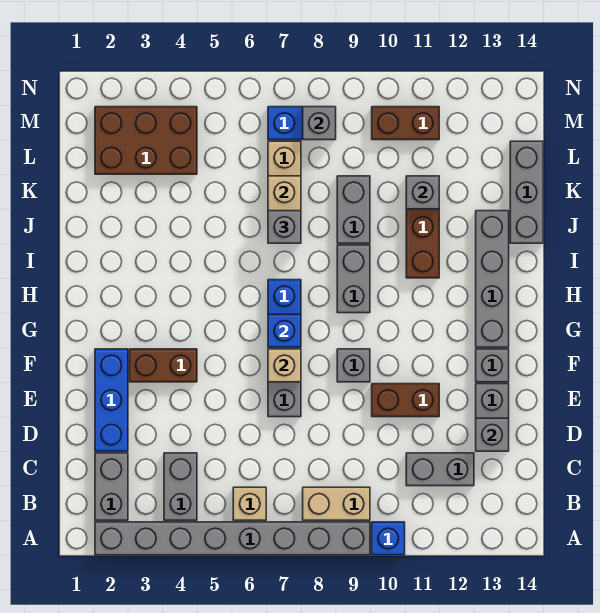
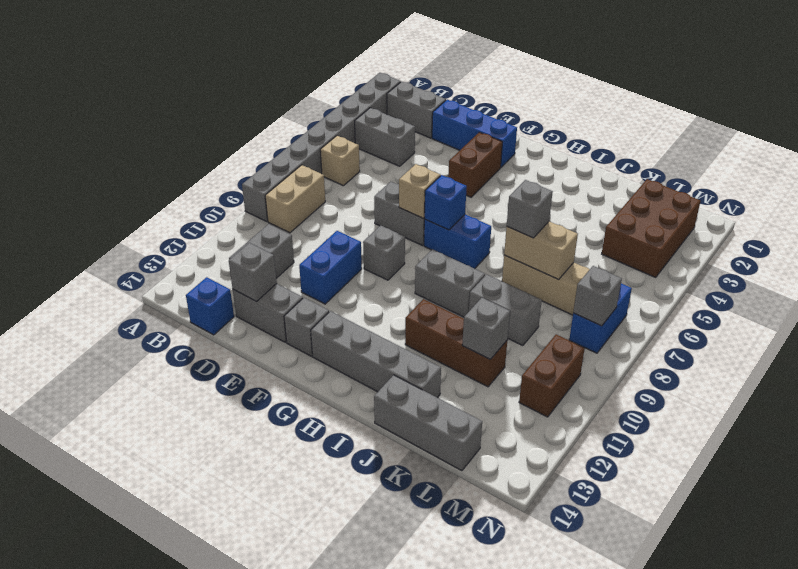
blue brick A10 level 1 -> blue brick C14 level 1
brown brick E10:E11 level 1 -> blue brick E10:E11 level 1

